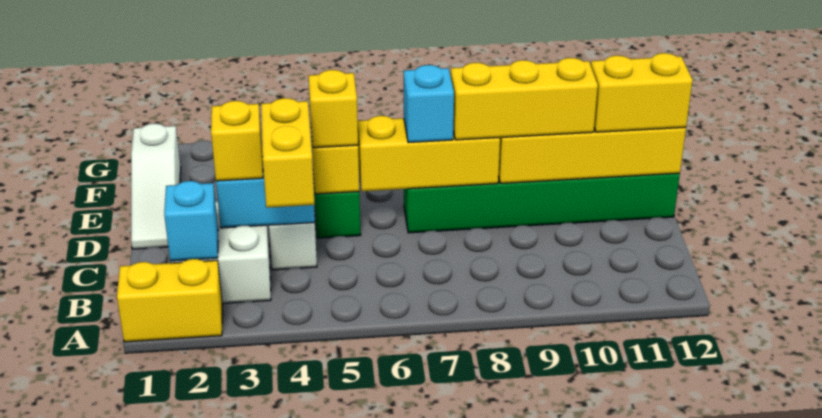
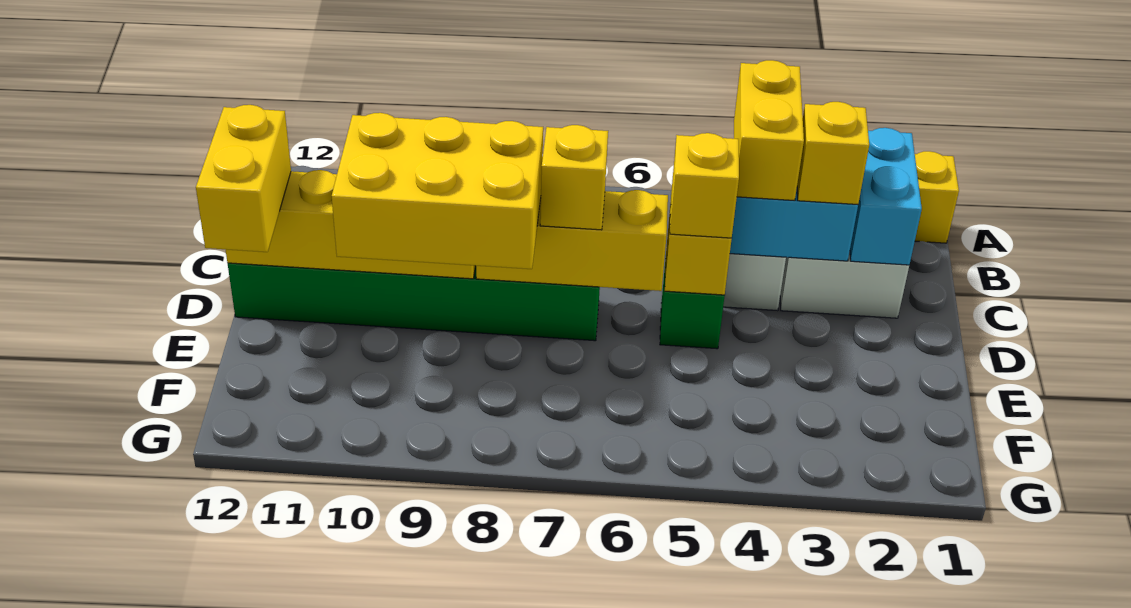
cyan brick B2 level 2 -> cyan brick B2:C2 level 2
white slope D1:F1 level 1 top F -> none
cyan brick D7 level 3 -> yellow brick D7 level 3
yellow brick D8:D10 level 3 -> yellow brick D8:E10 level 3
yellow brick D11:D12 level 3 -> yellow brick D12:E12 level 3

